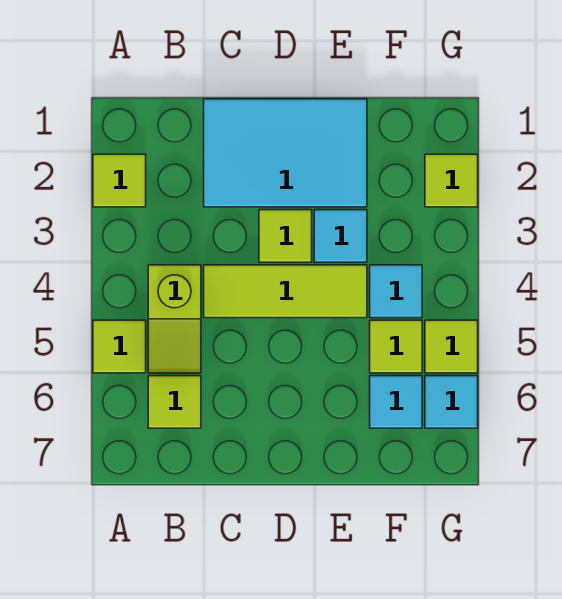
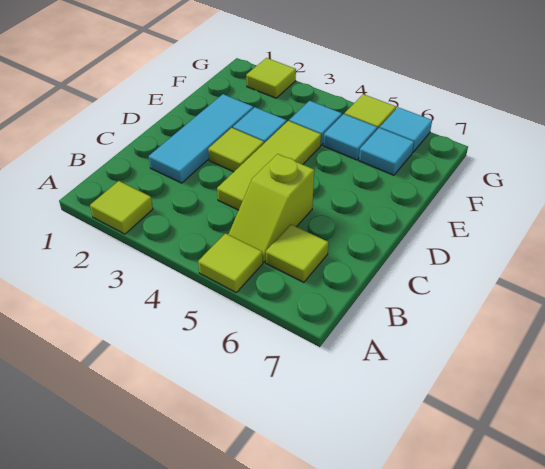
lime slope B4:B5 level 1 top 4 -> lime slope B5:C5 level 1 top C
cyan tile C1:E2 level 1 -> cyan tile C2:E2 level 1
lime tile F5 level 1 -> cyan tile F5 level 1

